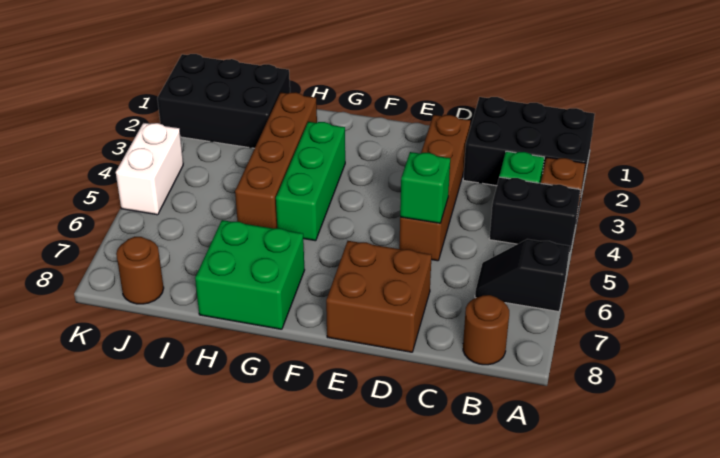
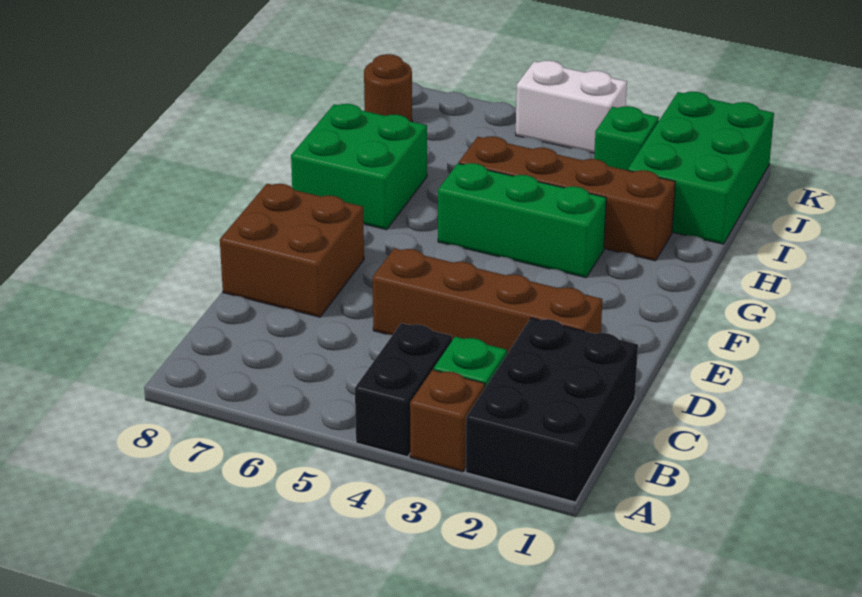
black slope A6:B6 level 1 top A -> none
brown round brick B8 level 1 -> none
green brick D5 level 2 -> green brick J3 level 1
black brick I1:K2 level 1 -> green brick I1:K2 level 1

